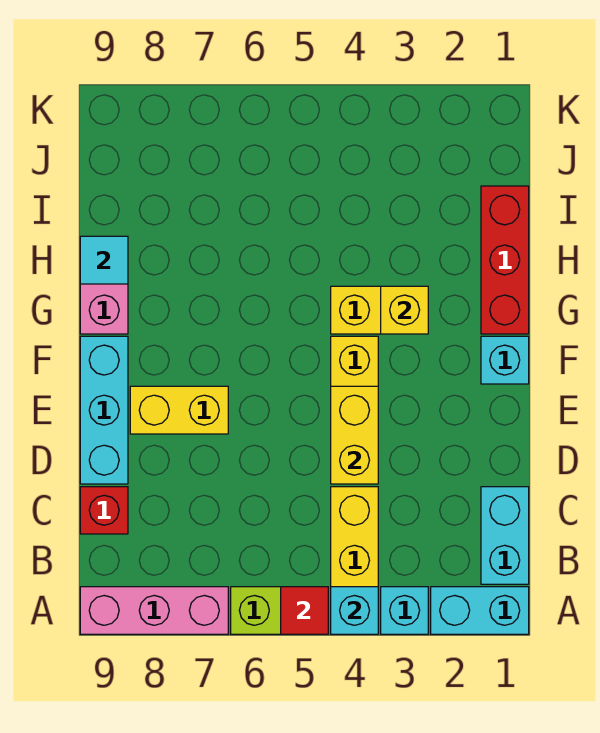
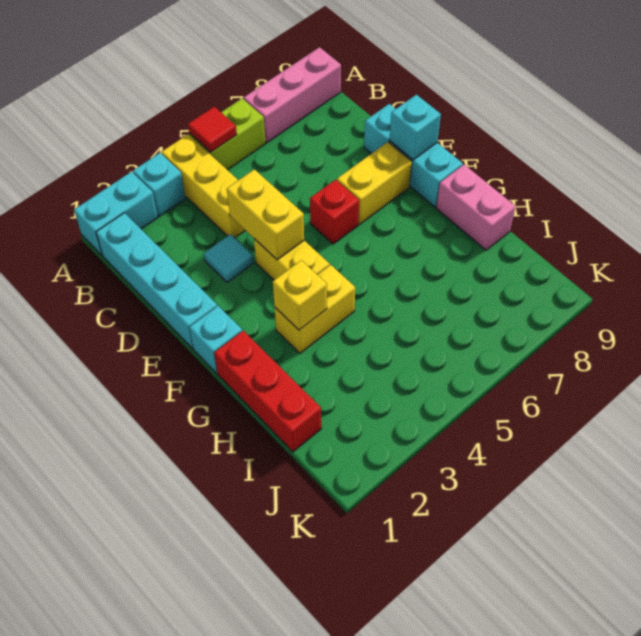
cyan brick A4 level 2 -> cyan brick E9 level 2
cyan brick B1:C1 level 1 -> cyan brick B1:E1 level 1
red brick C9 level 1 -> red brick E6 level 1
cyan tile H9 level 2 -> cyan tile D3 level 1

